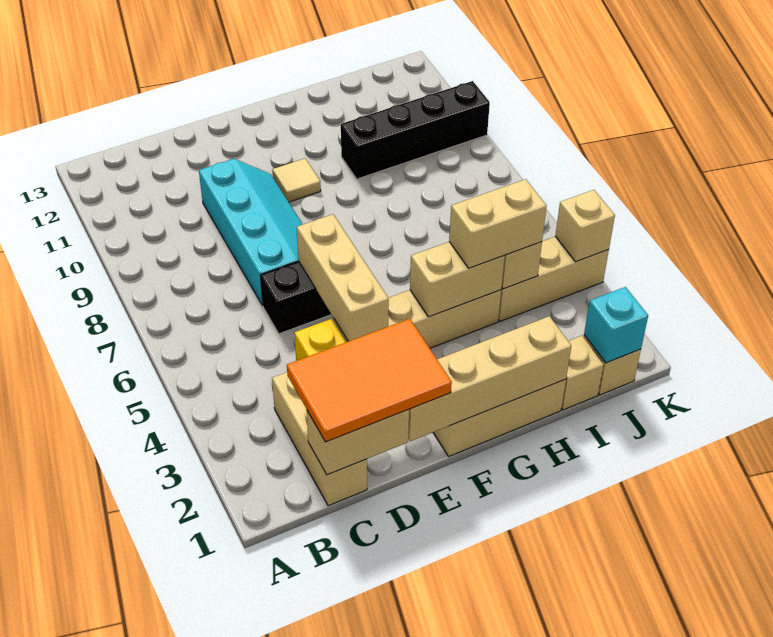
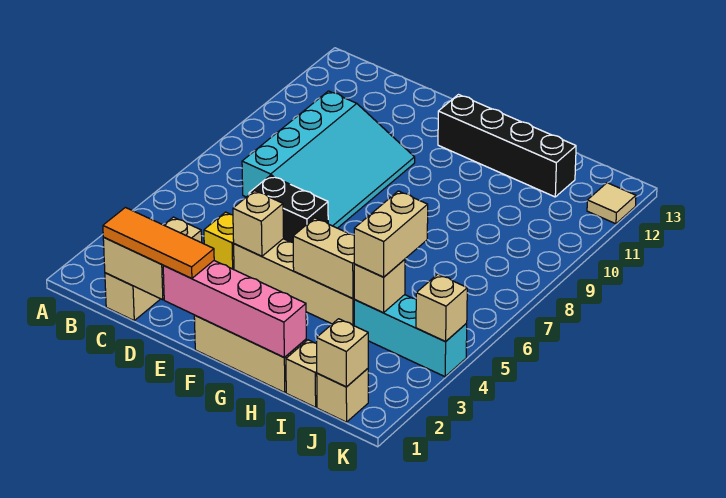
orange tile C1:E2 level 3 -> orange tile C1:E1 level 3
cyan slope D7:E10 level 1 top D -> cyan slope C7:E10 level 1 top C
tan brick E1:H1 level 2 -> pink brick E1:H1 level 2
tan brick E4:E6 level 2 -> tan brick E4 level 2
tan tile F10 level 1 -> tan tile K12 level 1
tan brick H4:I4 level 3 -> tan brick I4:I5 level 3
black brick H10:K10 level 1 -> black brick F12:I12 level 1
tan brick I4:K4 level 1 -> cyan brick I4:K4 level 1
cyan brick J1 level 2 -> tan brick J1 level 2

